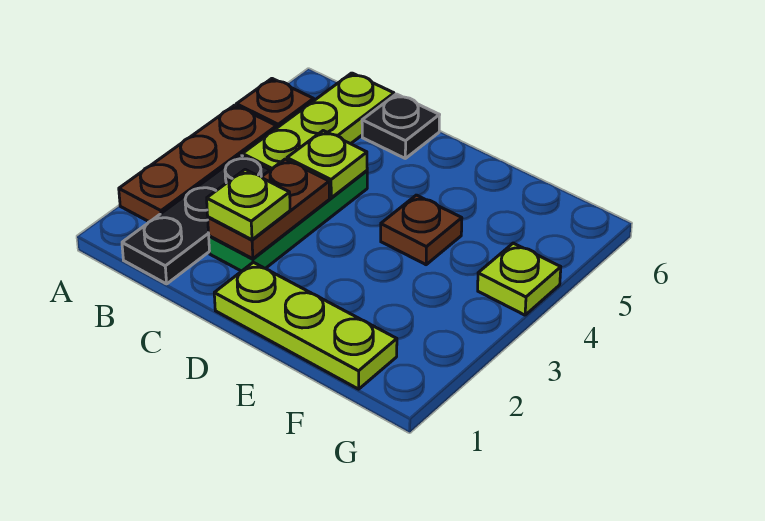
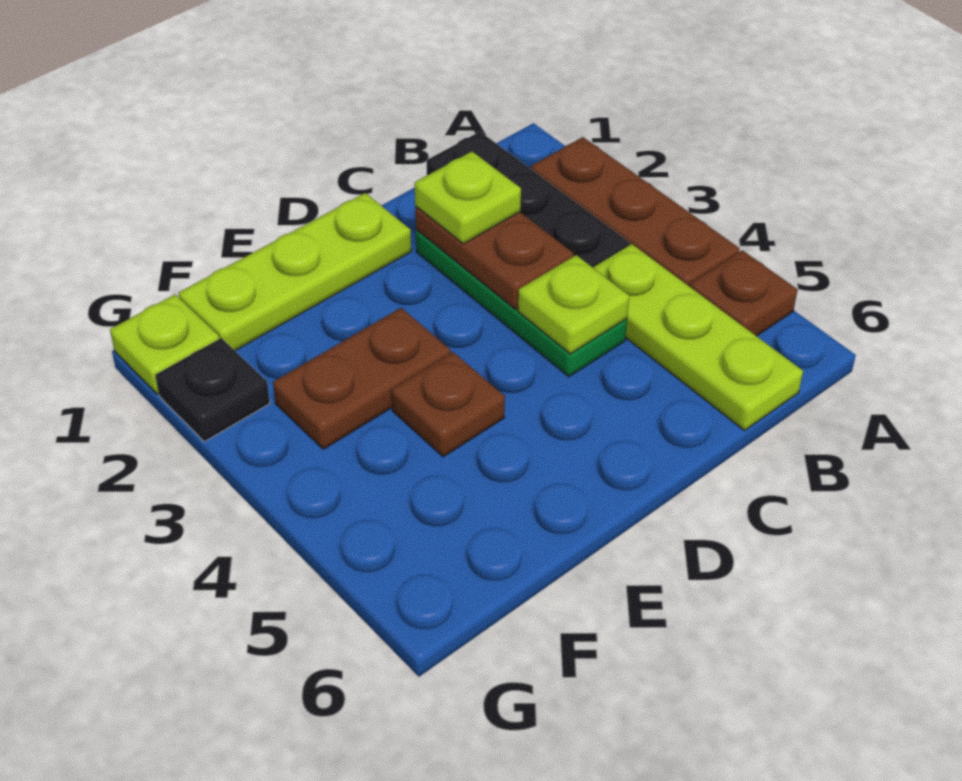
black plate C6 level 1 -> black plate G2 level 1
none -> brown plate E3:F3 level 1
lime plate G4 level 1 -> lime plate G1 level 1

